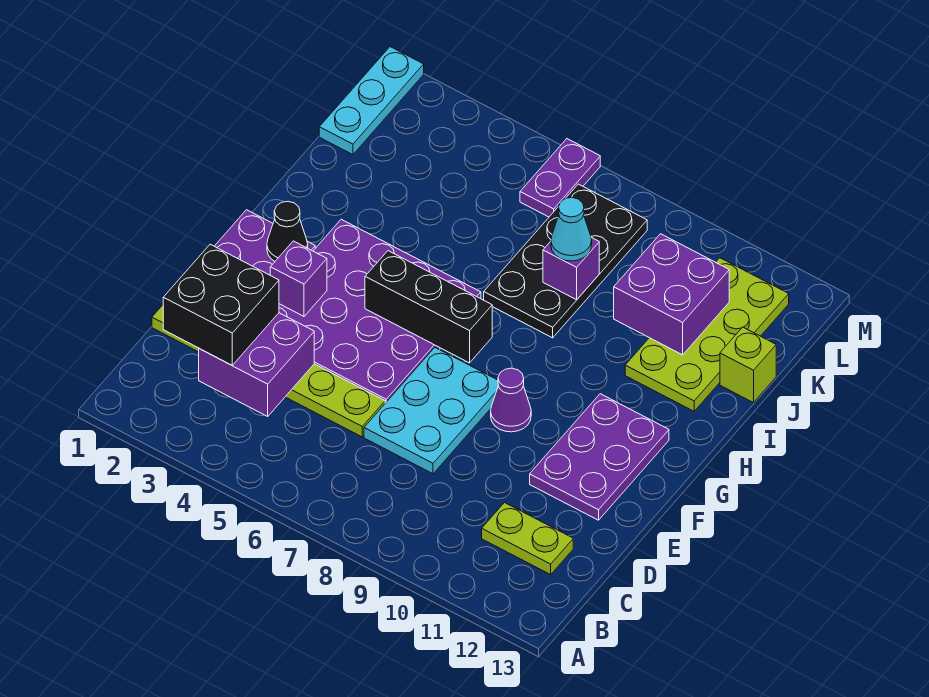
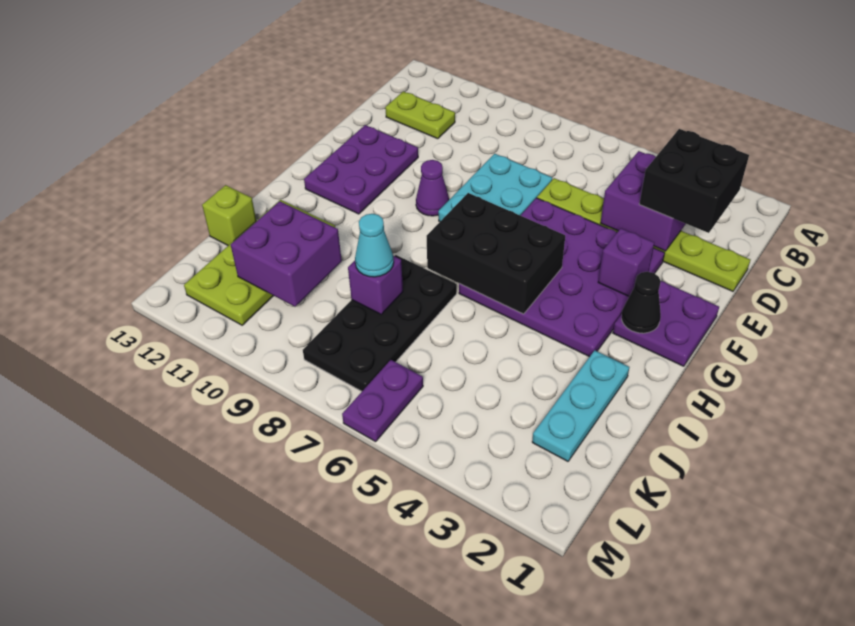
black brick G5:G7 level 2 -> black brick G5:H7 level 2
cyan plate K1:M1 level 1 -> cyan plate I2:K2 level 1

